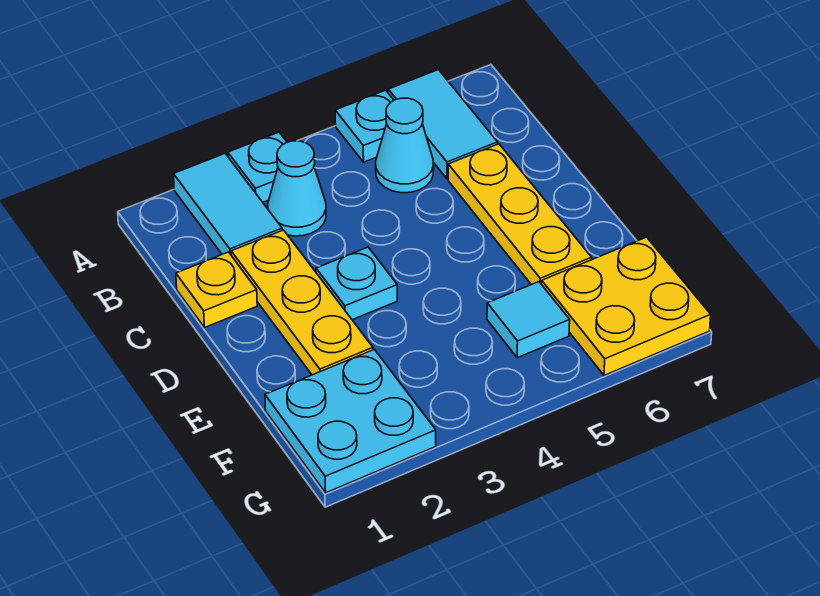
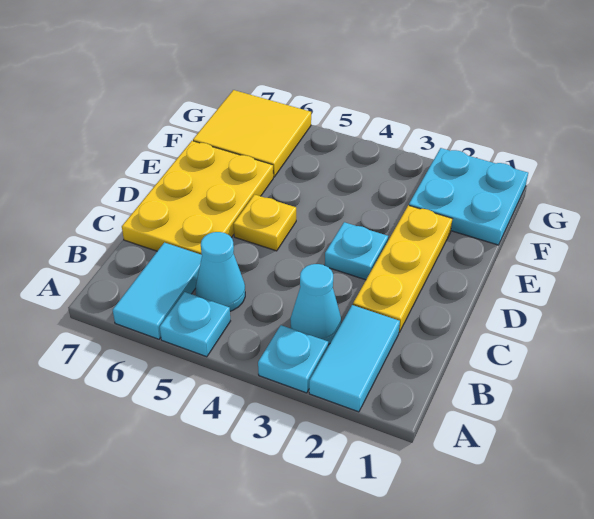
yellow plate C1 level 1 -> yellow plate D5 level 1
yellow plate C6:E6 level 1 -> yellow plate C6:E7 level 1
cyan tile F5 level 1 -> none
yellow plate F6:G7 level 1 -> yellow tile F6:G7 level 1

